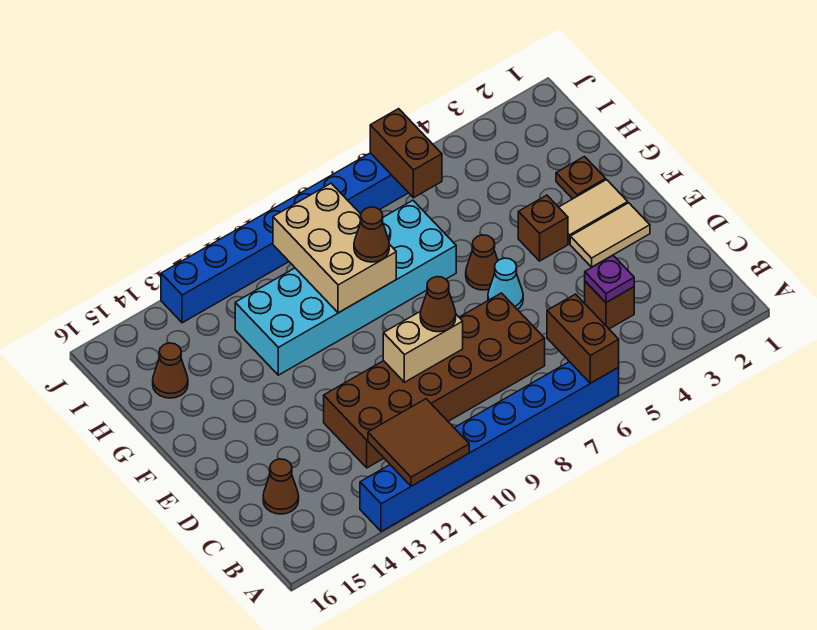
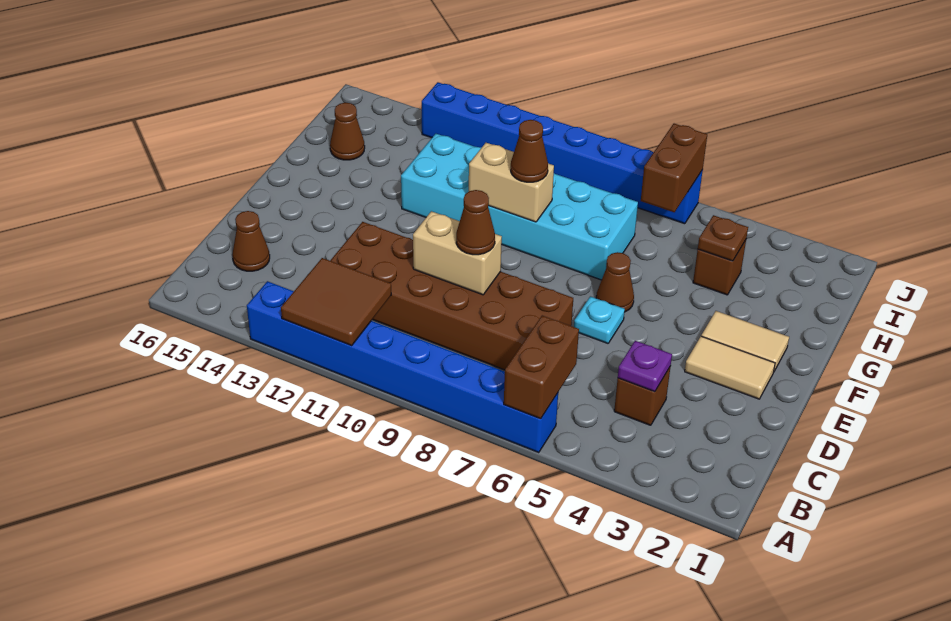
cyan cone E6 level 1 -> cyan plate E6 level 1
brown brick F4 level 1 -> brown brick H4 level 1
brown plate G2 level 1 -> brown plate H4 level 2
tan brick G9:I10 level 2 -> tan brick G9:G10 level 2

